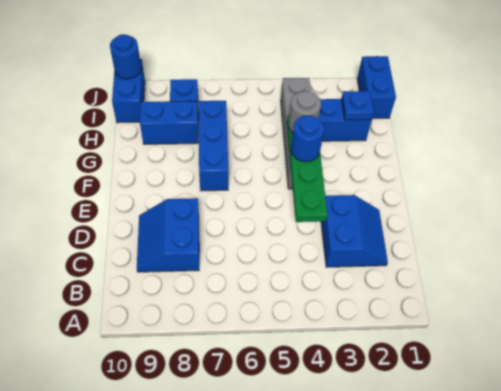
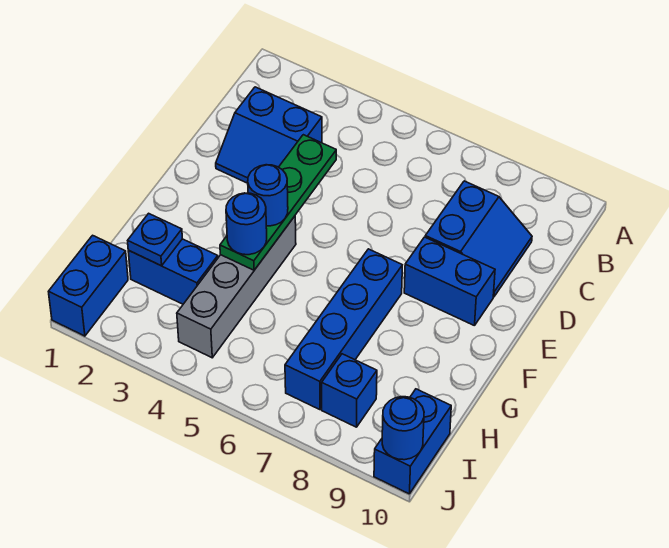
blue slope C2:D3 level 1 top 3 -> blue slope C2:D3 level 1 top C
blue brick F7:H7 level 1 -> blue brick F7:I7 level 1
grey round brick G4 level 3 -> blue round brick G4 level 3
blue brick H8:H9 level 1 -> blue brick E8:E9 level 1

